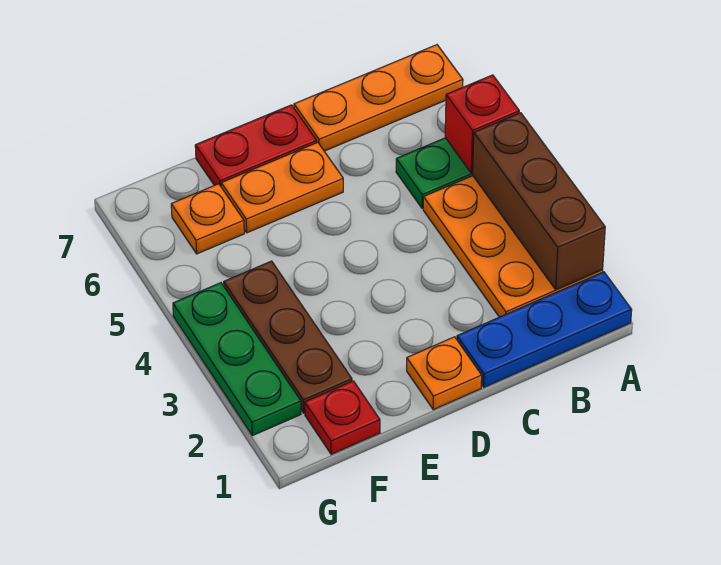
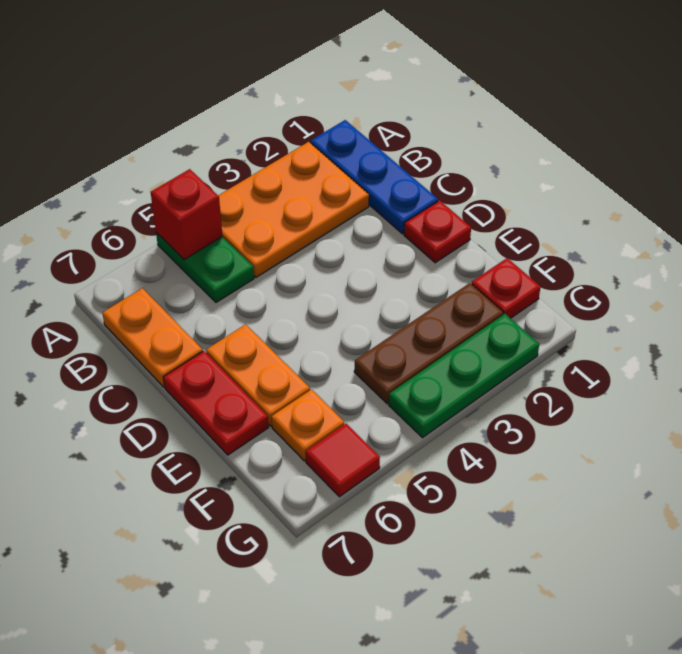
brown brick A2:A4 level 2 -> none
orange plate A7:C7 level 1 -> orange plate B7:C7 level 1
orange plate D1 level 1 -> red plate D1 level 1
none -> red tile G6 level 1

